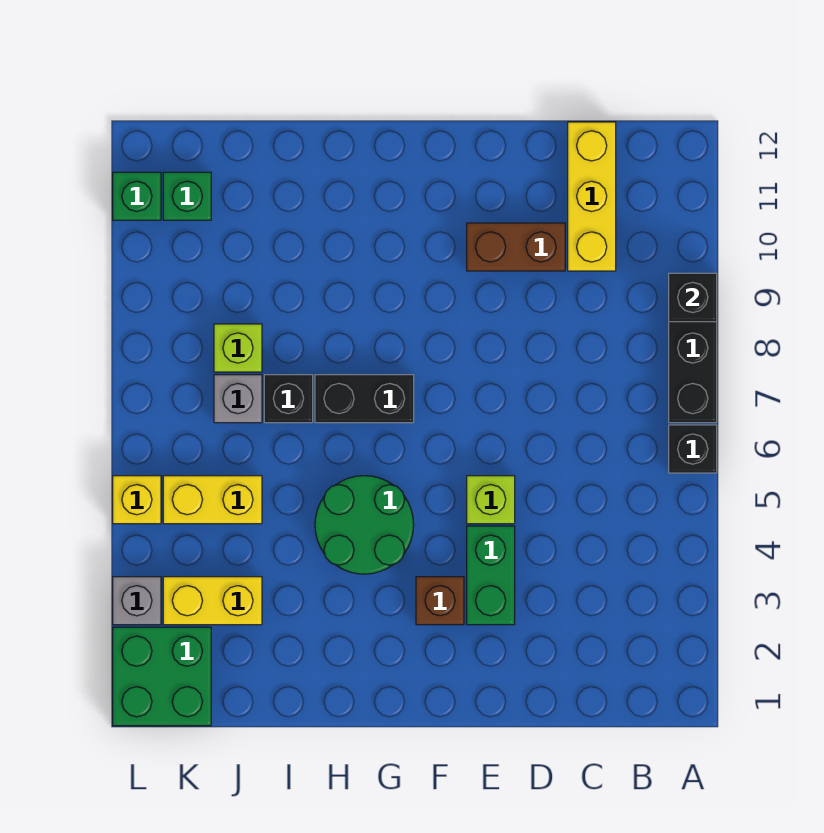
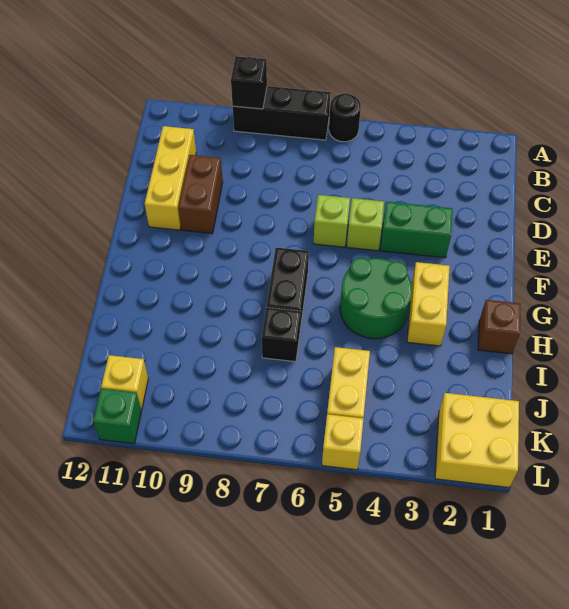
black brick A6 level 1 -> black round brick A6 level 1
yellow brick C10:C12 level 1 -> yellow brick C11:E11 level 1
brown brick F3 level 1 -> brown brick H1 level 1
yellow brick J3:K3 level 1 -> yellow brick G3:H3 level 1
grey brick J7 level 1 -> none
lime brick J8 level 1 -> lime brick E6 level 1
green brick K1:L2 level 1 -> yellow brick K1:L2 level 1
green brick K11 level 1 -> yellow brick K11 level 1
grey brick L3 level 1 -> none

